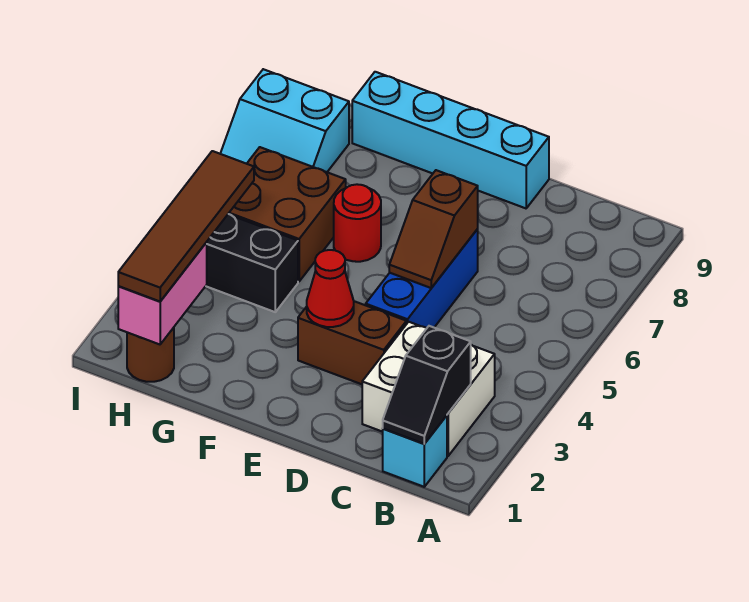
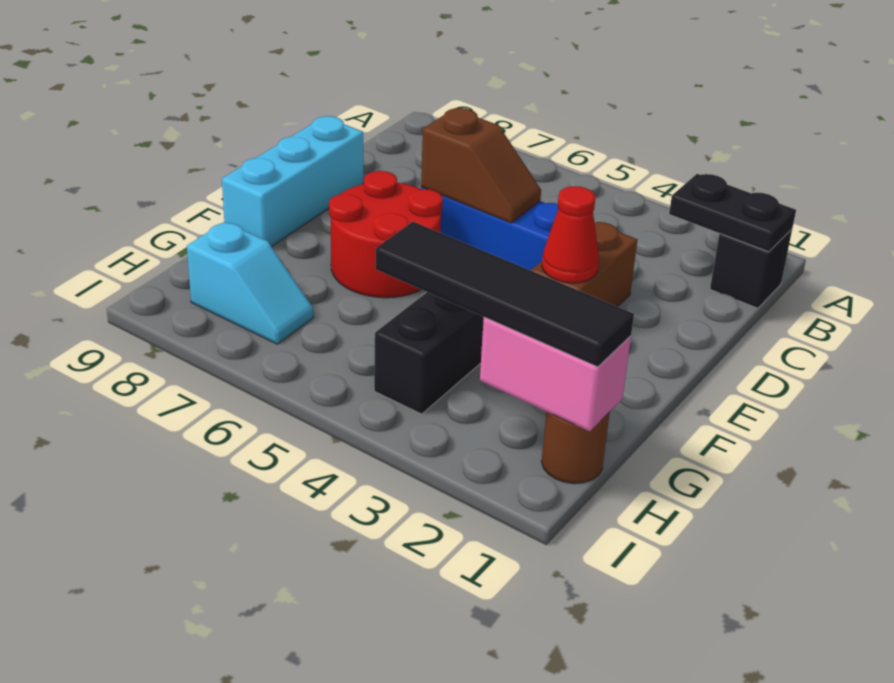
cyan brick B1 level 1 -> black brick B1 level 1
black slope B1:B2 level 2 top 2 -> black plate B1:B2 level 2
white brick B2:C3 level 1 -> none
cyan brick D9:G9 level 1 -> cyan brick D9:F9 level 1
red round brick F6 level 1 -> red round brick E6:F7 level 1
brown brick G5:H6 level 1 -> none
brown tile H1:H4 level 3 -> black tile H1:H4 level 3
cyan slope H7:I8 level 1 top 8 -> cyan slope H7:H8 level 1 top 8

